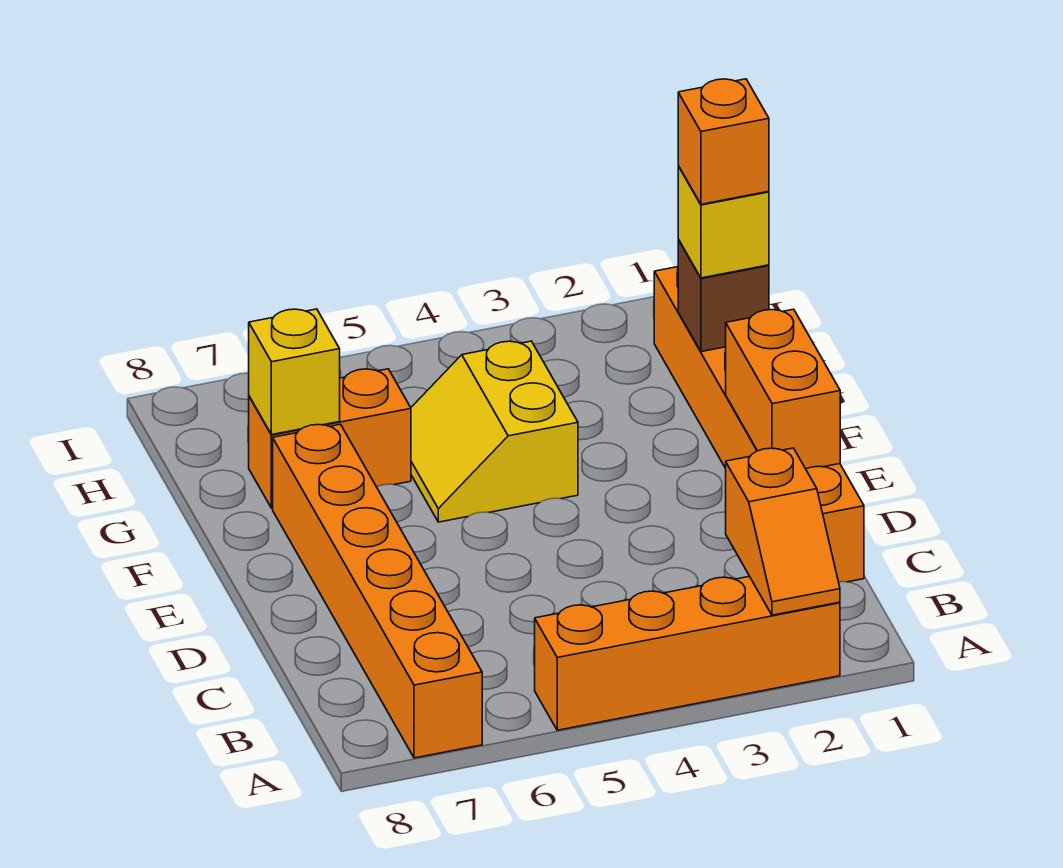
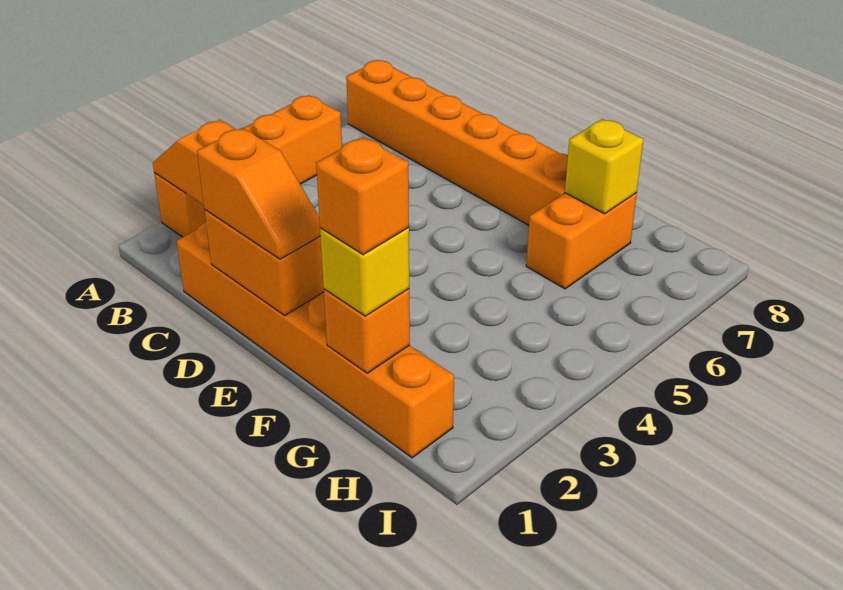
none -> orange slope D1:E1 level 3 top D
yellow slope F4:G5 level 1 top 4 -> none
brown brick G1 level 2 -> orange brick G1 level 2

